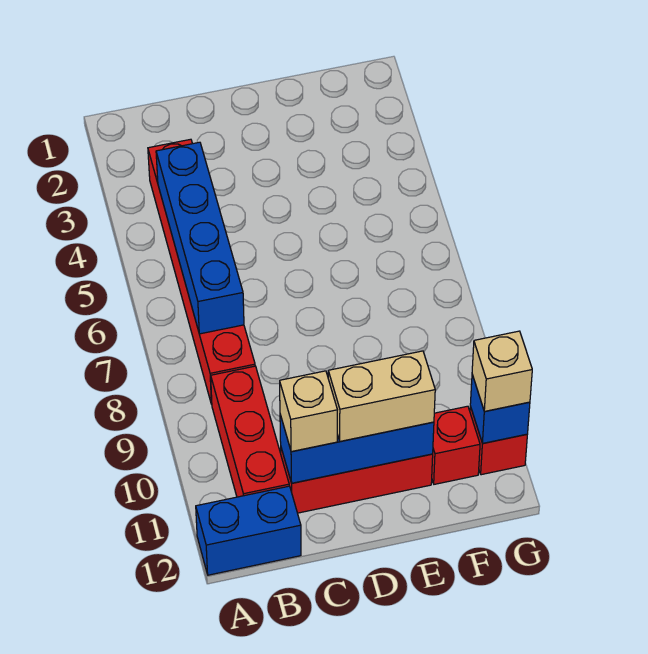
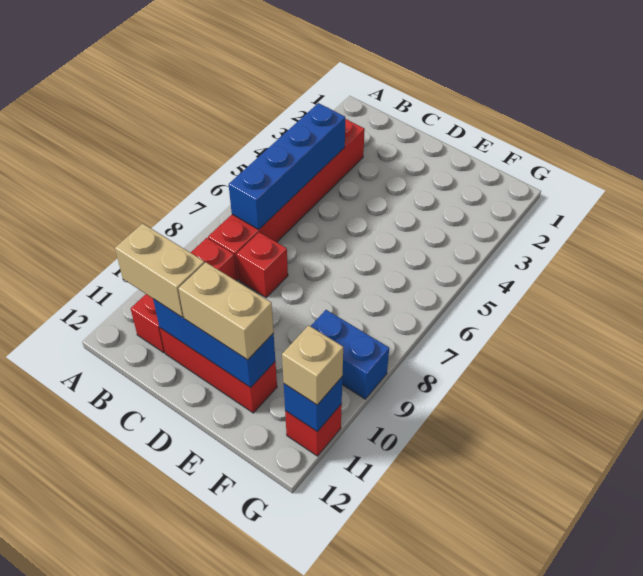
blue brick A12:B12 level 1 -> blue brick F9:G9 level 1
tan brick C11 level 3 -> tan brick B11:C11 level 3
red brick F11 level 1 -> red brick C8 level 1

